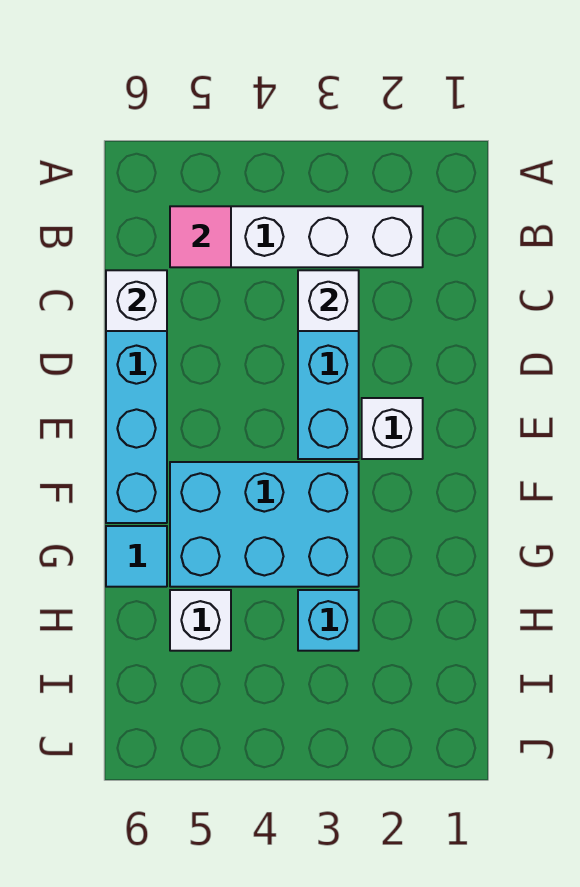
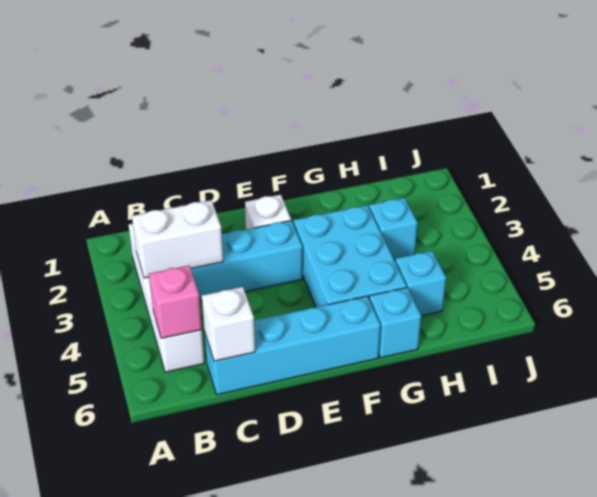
pink tile B5 level 2 -> pink brick B5 level 2
white brick C3 level 2 -> white brick B3:C3 level 2
cyan tile G6 level 1 -> cyan brick G6 level 1
white brick H5 level 1 -> cyan brick H5 level 1

